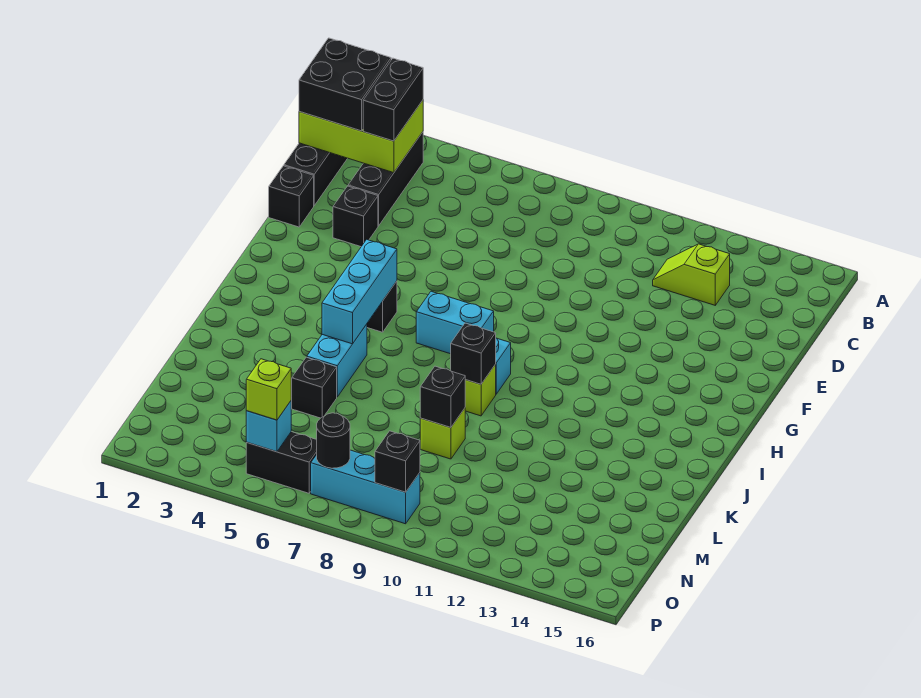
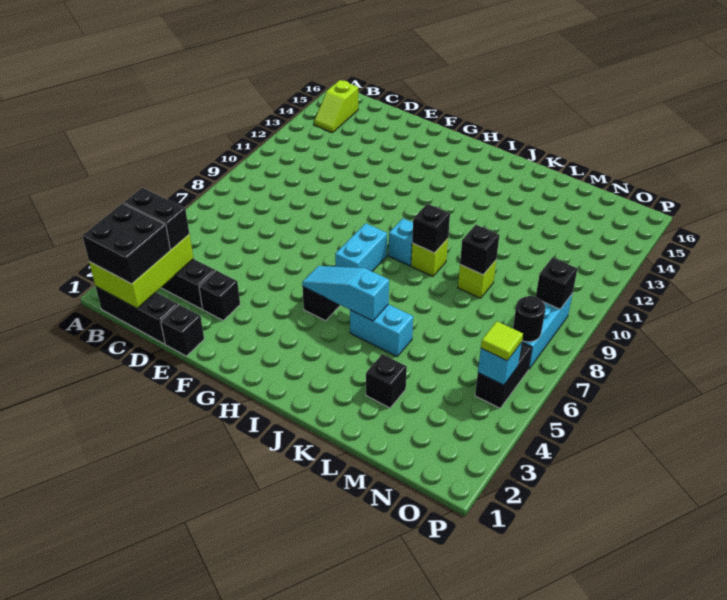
lime slope C12:C13 level 1 top 13 -> lime slope B14:B15 level 1 top 15
cyan brick H5:J5 level 2 -> cyan slope H5:J5 level 2 top J
black brick L5 level 1 -> black brick L3 level 1
lime brick O5 level 3 -> lime tile O5 level 3

